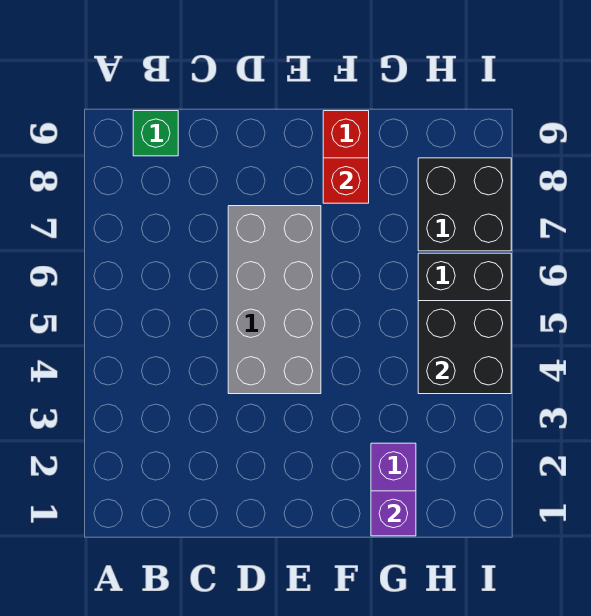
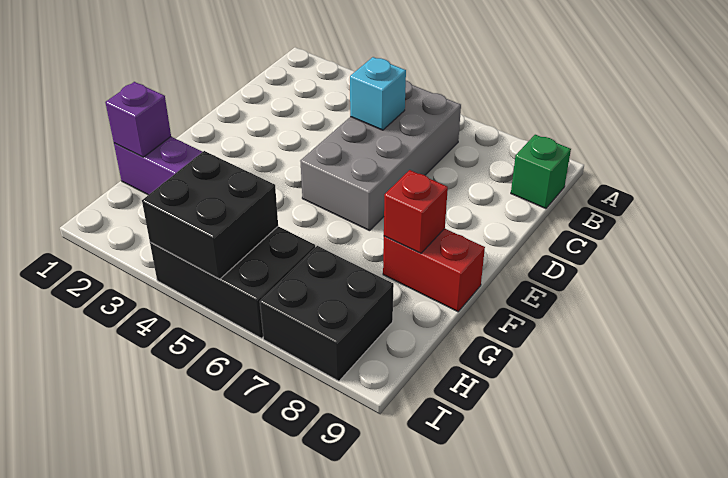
none -> cyan brick C5 level 2
grey brick D4:E7 level 1 -> grey brick B5:E6 level 1

